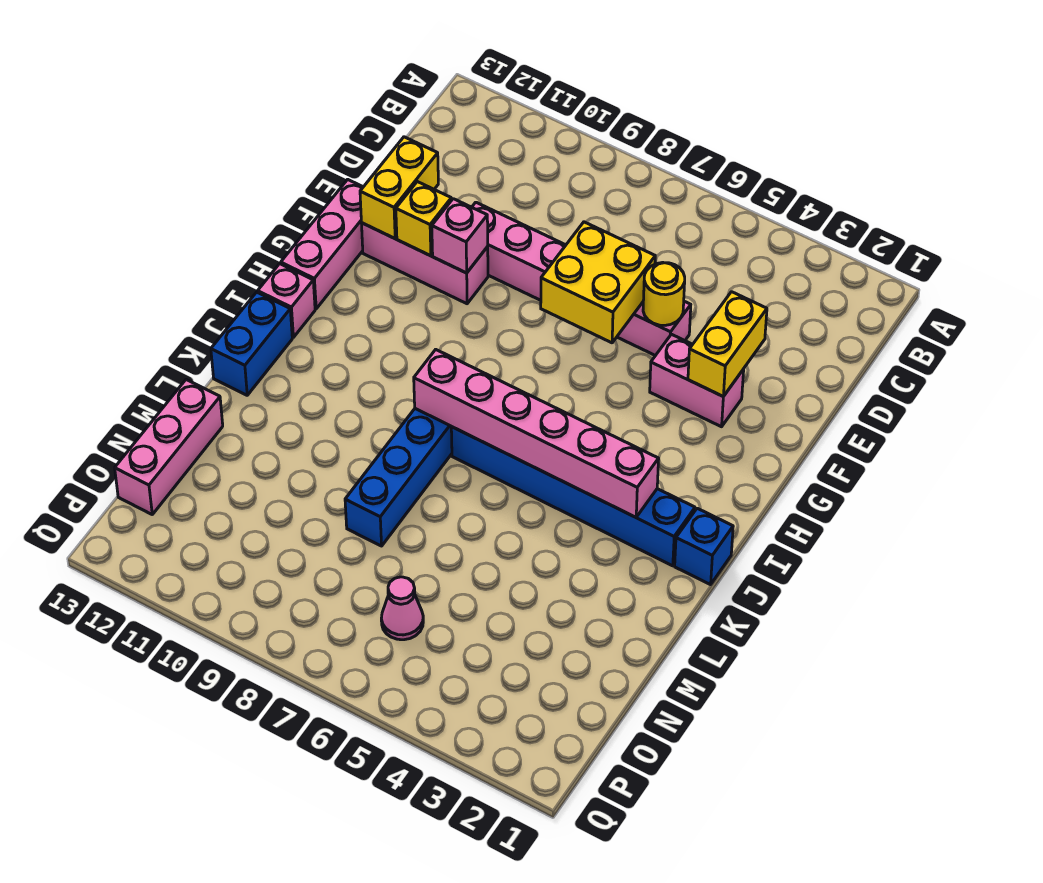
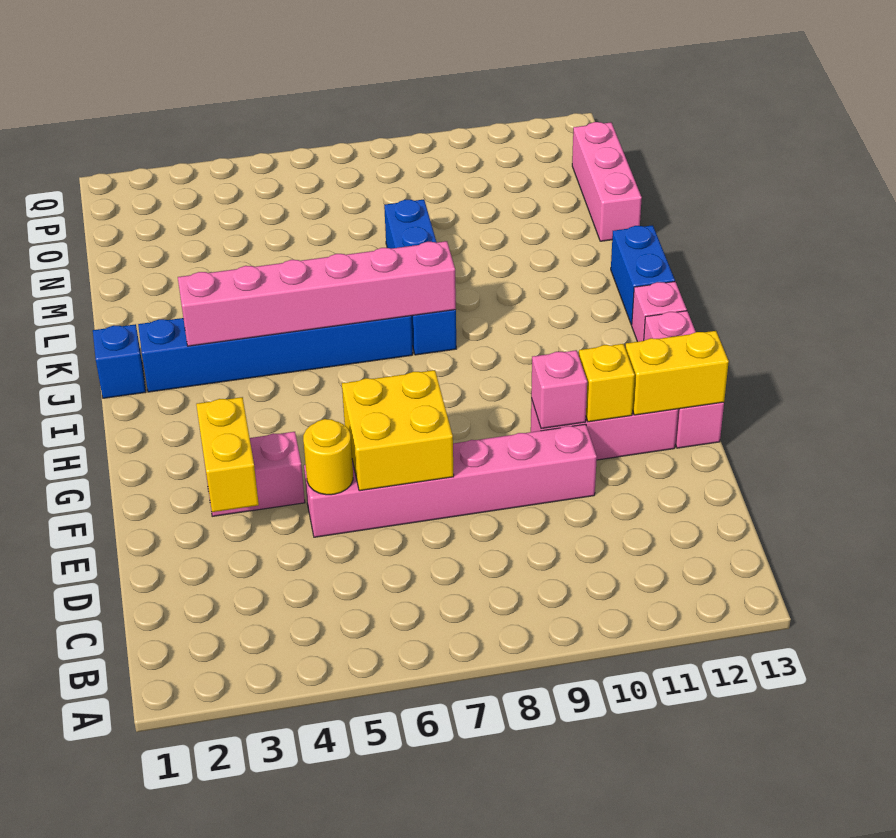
yellow brick E12:F12 level 2 -> yellow brick F12:F13 level 2
pink cone O6 level 1 -> none

